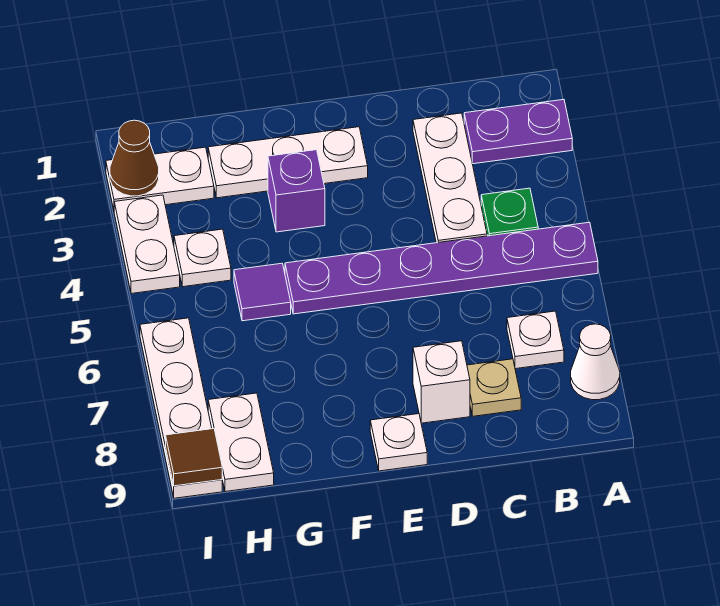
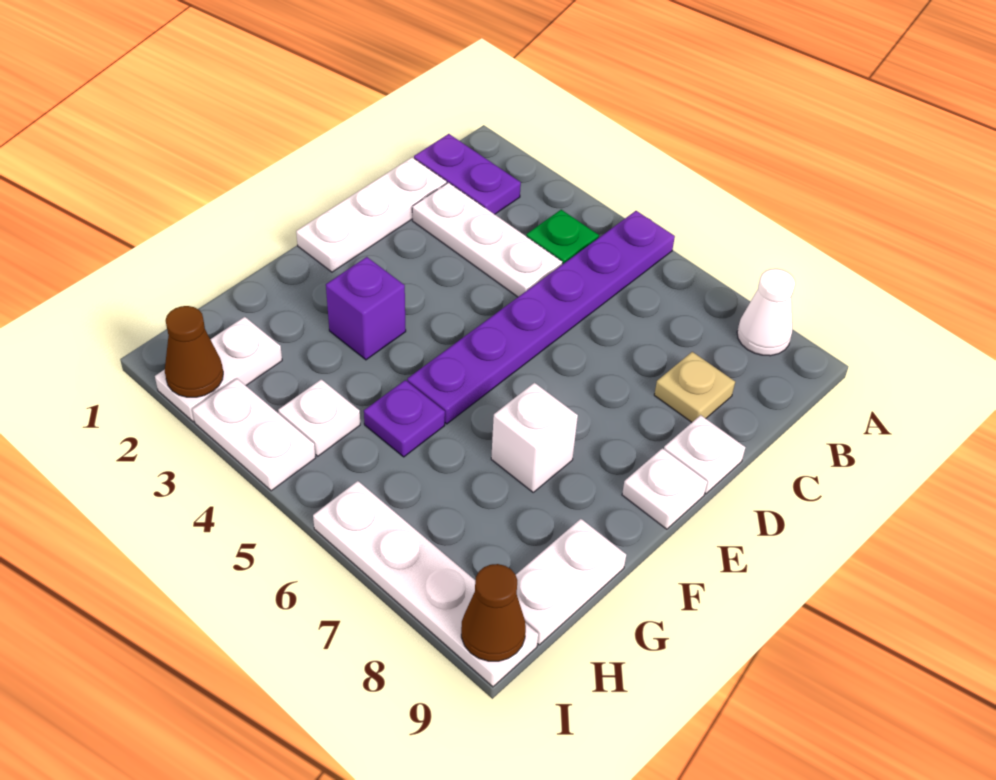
purple plate A2:B2 level 1 -> purple plate B1:B2 level 1
white plate B7 level 1 -> white plate D9 level 1
white brick D8 level 1 -> white brick F7 level 1
white plate E2:G2 level 1 -> white plate C1:E1 level 1
purple tile G5 level 1 -> purple plate G5 level 1
white plate H8:H9 level 1 -> white plate G9:H9 level 1
brown tile I9 level 2 -> brown cone I9 level 2

